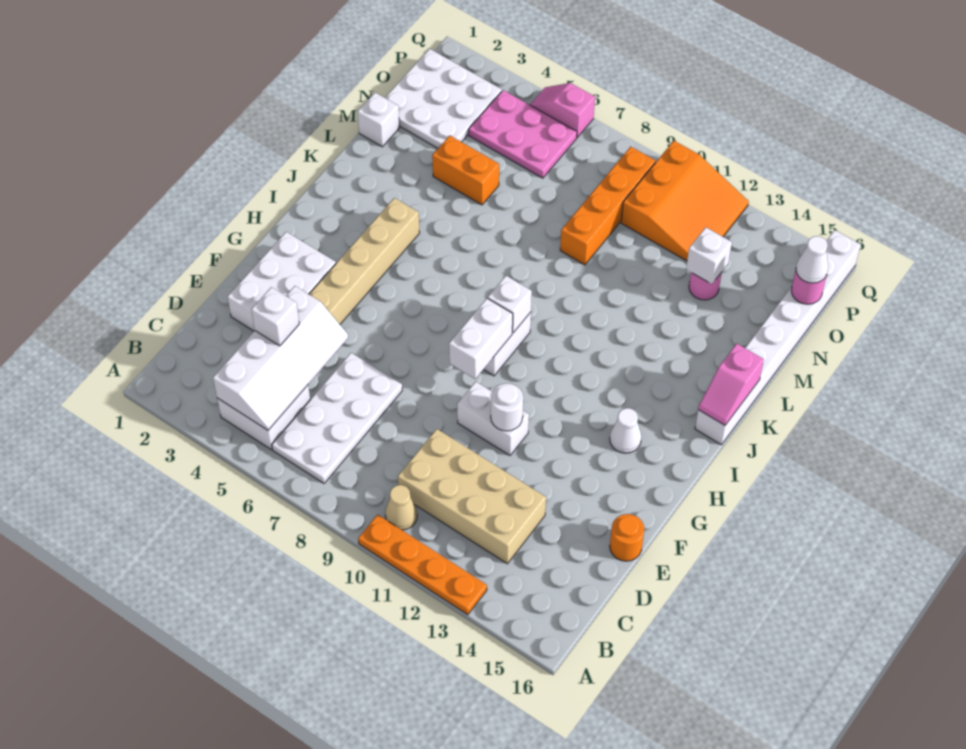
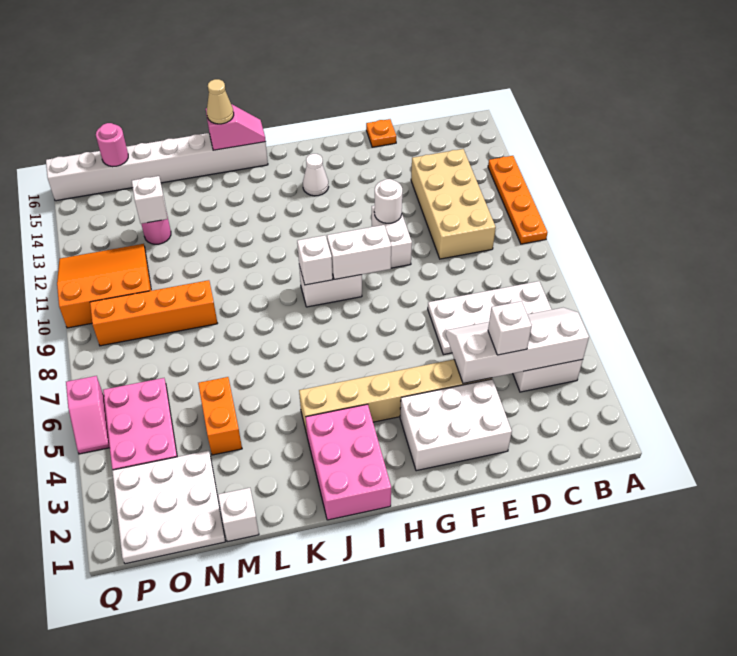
tan cone B10 level 1 -> tan cone K16 level 3
orange round brick E16 level 1 -> orange plate E16 level 1
none -> pink brick I1:J3 level 1
white cone O16 level 3 -> none

